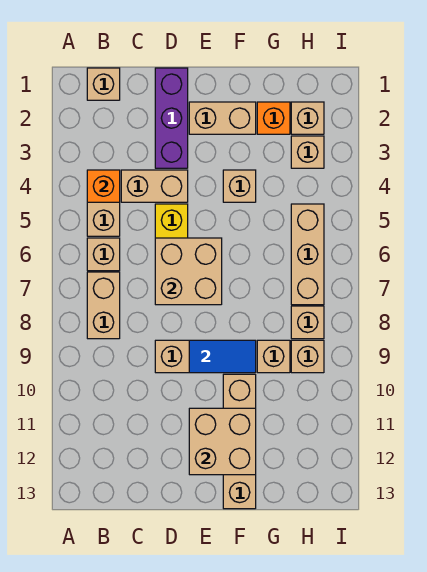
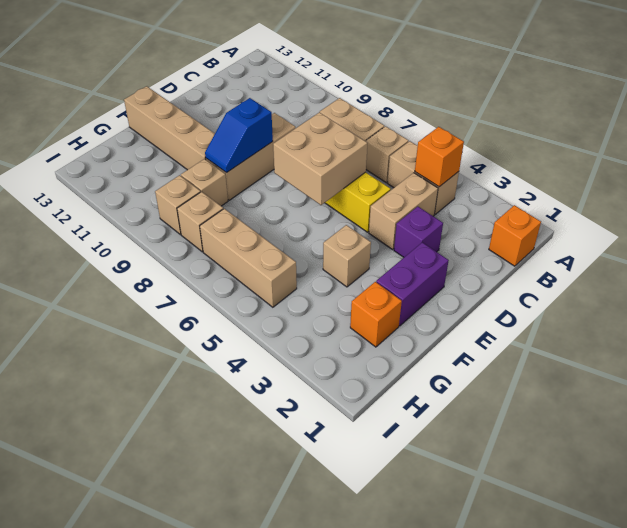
tan brick B1 level 1 -> orange brick B1 level 1
purple brick D1:D3 level 1 -> purple brick D3 level 1
tan brick E2:F2 level 1 -> purple brick E2:F2 level 1
blue tile E9:F9 level 2 -> blue slope E9:F9 level 2 top E
tan brick E11:F12 level 2 -> none
tan brick H2 level 1 -> none
tan brick H3 level 1 -> none

